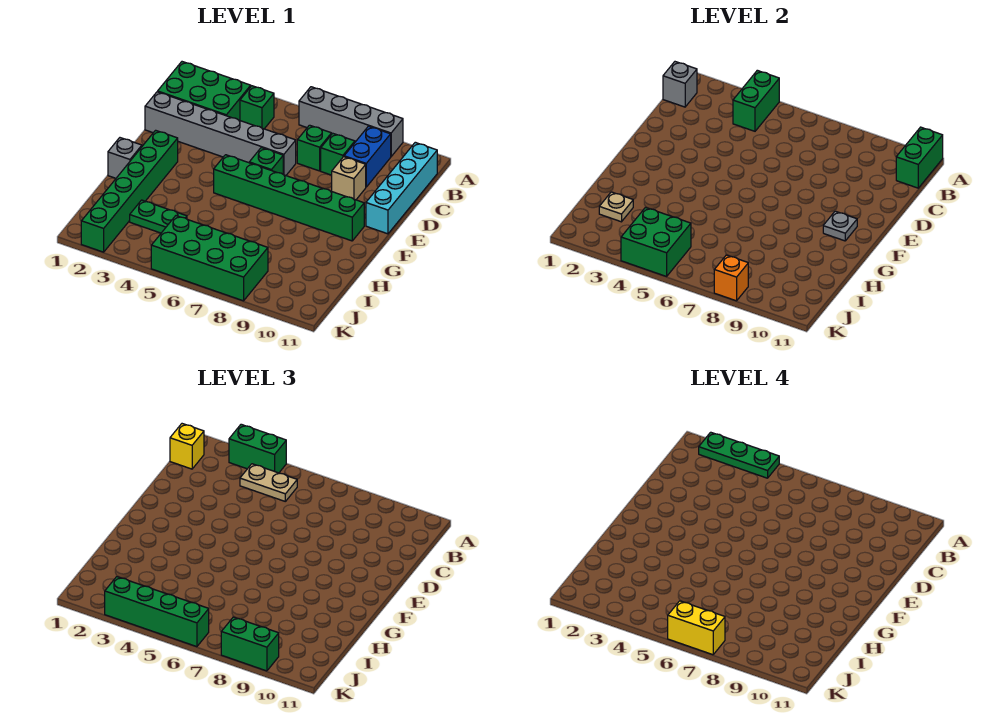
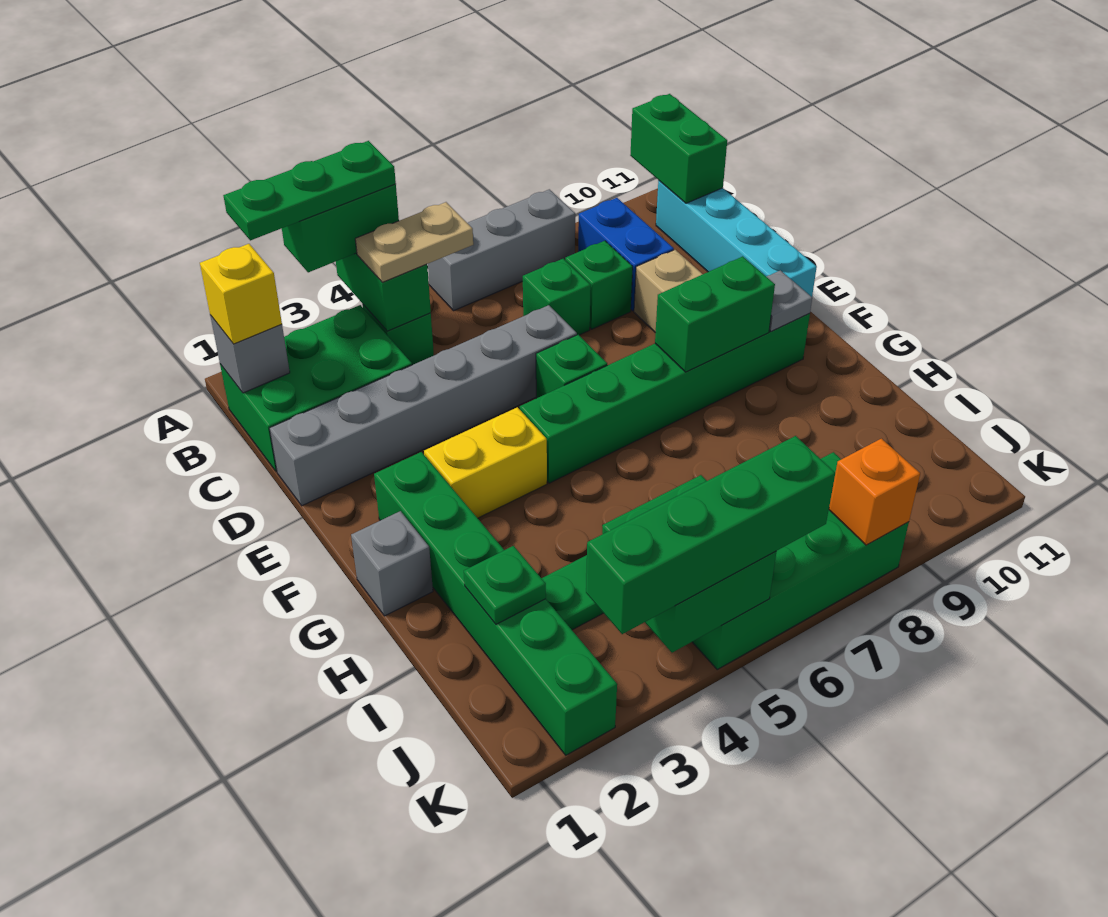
grey brick A6:A9 level 1 -> grey brick A6:A8 level 1
tan plate I2 level 2 -> green plate I2 level 2
yellow brick K6:K7 level 4 -> yellow brick F3:F4 level 1
green brick K8:K9 level 3 -> green brick F8:F9 level 2

